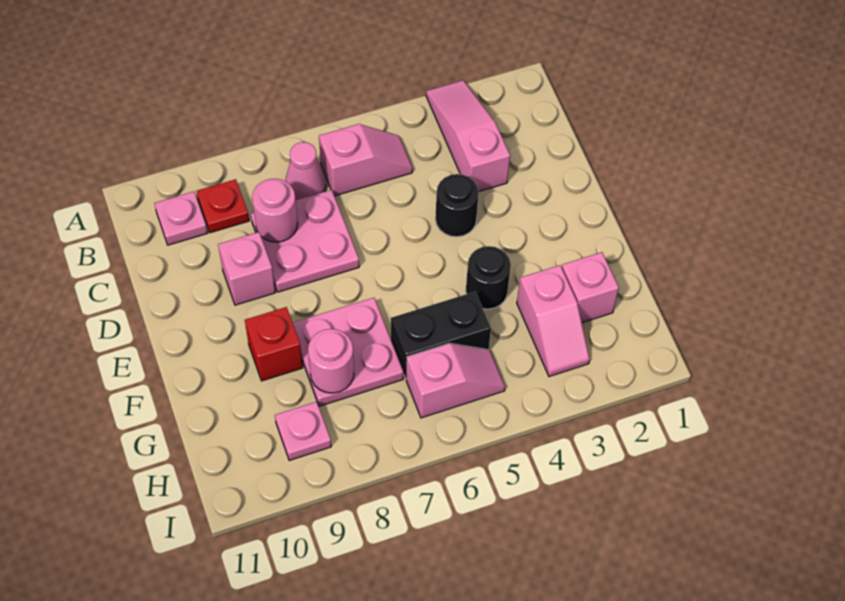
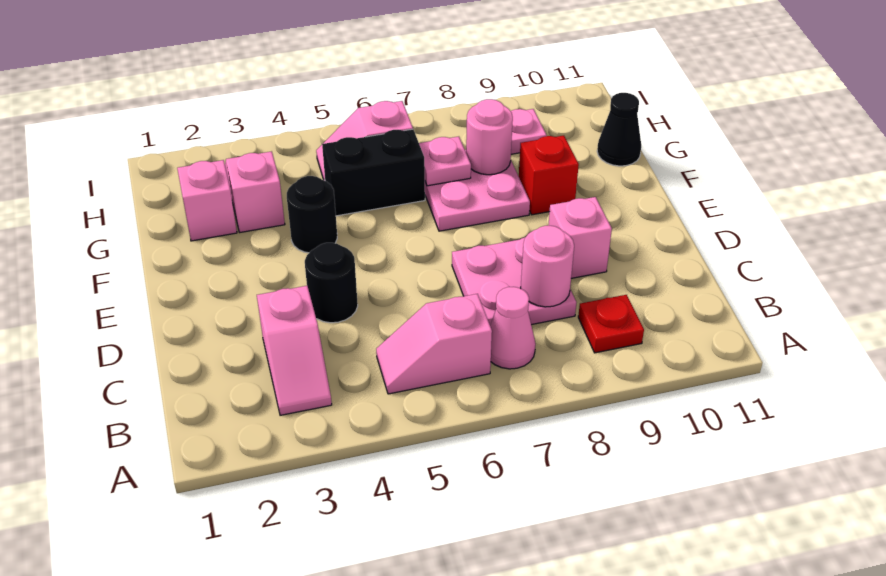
pink slope A3:C3 level 1 top C -> pink slope B3:C3 level 1 top C
pink plate B10 level 1 -> pink plate G7 level 2
none -> black cone G11 level 1

